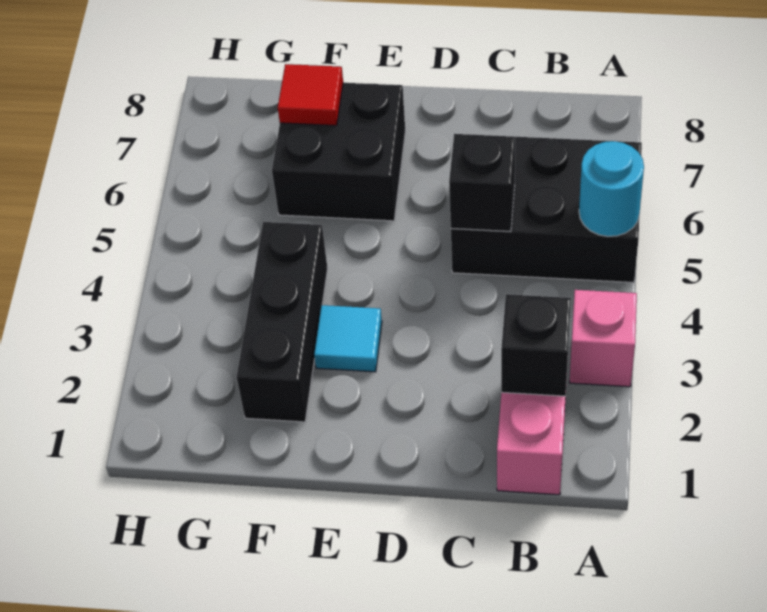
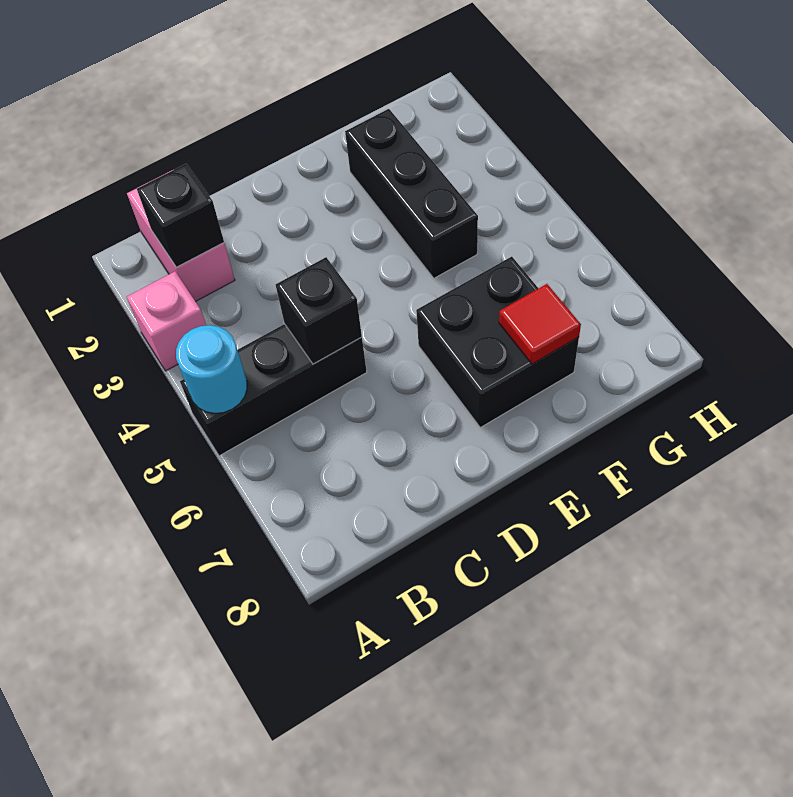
black brick A5:C6 level 1 -> black brick A5:C5 level 1
cyan tile E3 level 1 -> none

